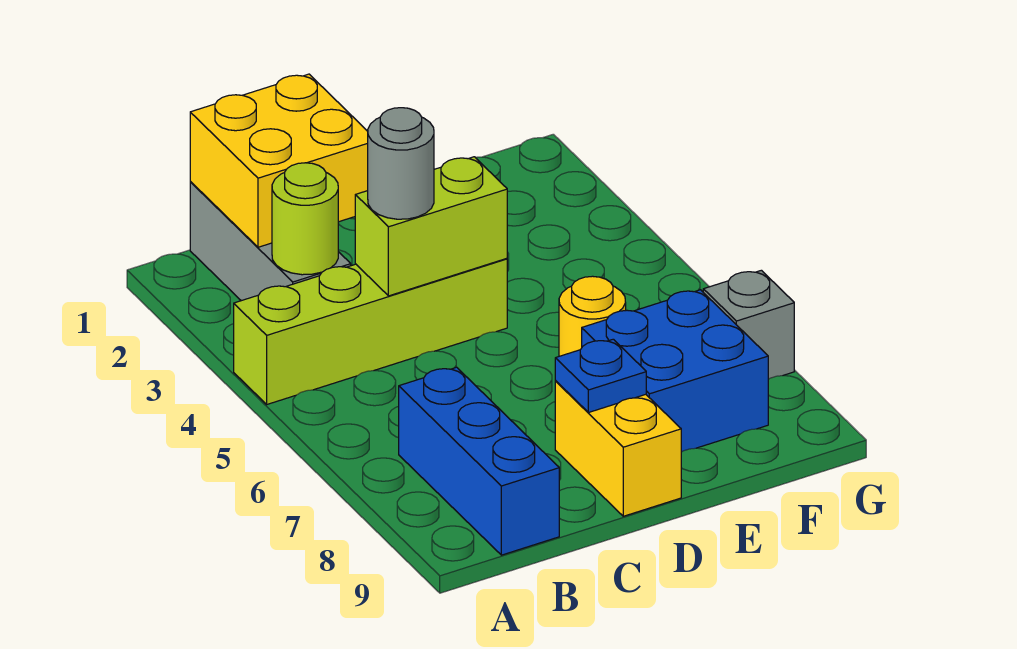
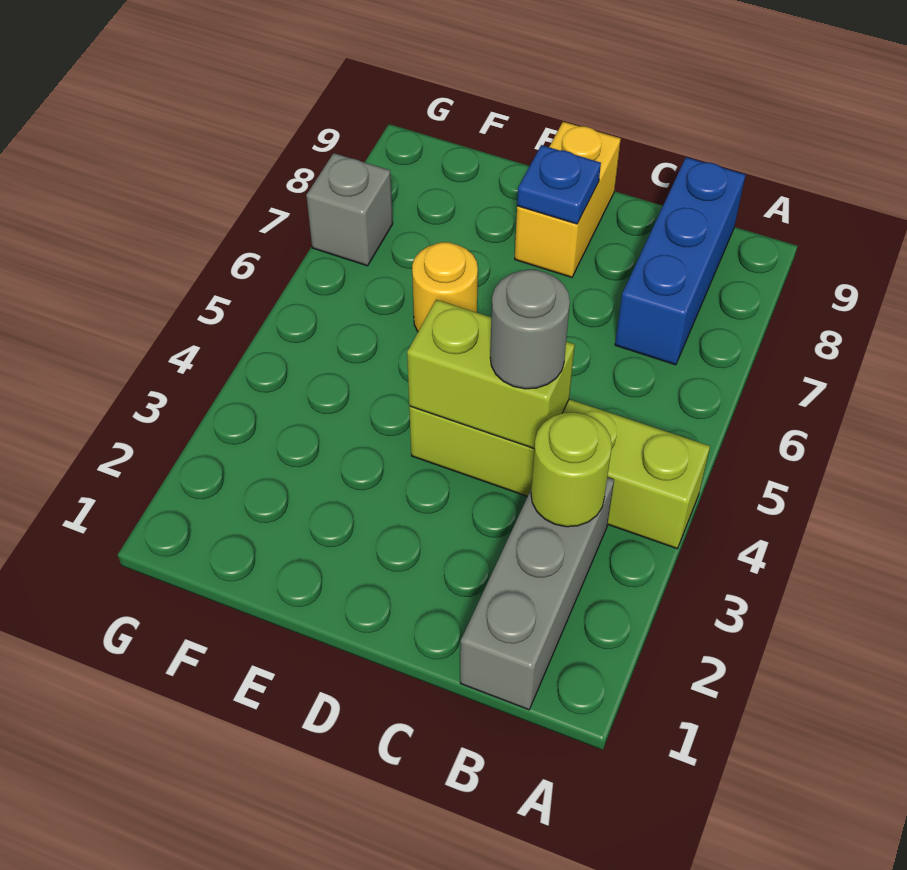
yellow brick B1:C2 level 2 -> none
blue brick E7:F8 level 1 -> none

